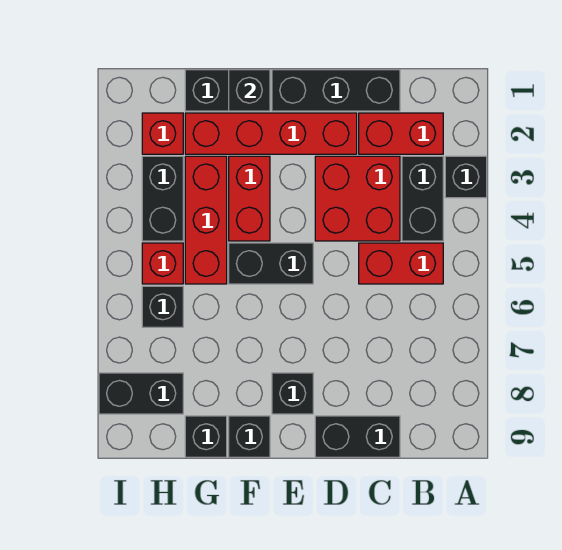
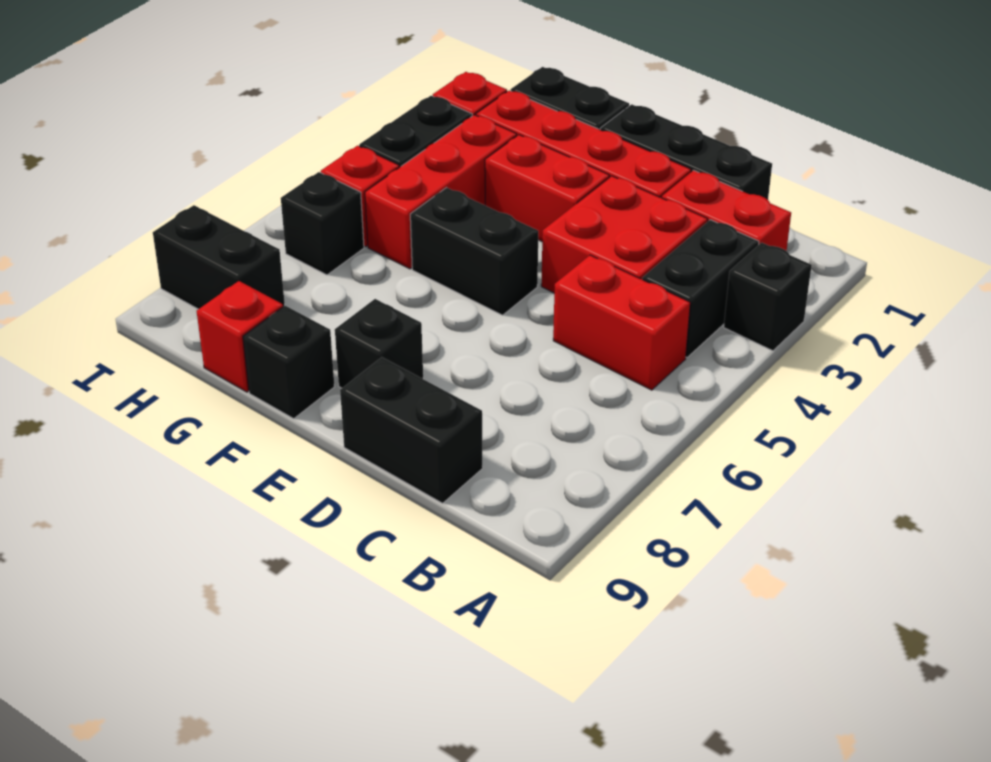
black brick F1 level 2 -> none
red brick F3:F4 level 1 -> red brick E3:F3 level 1
black brick G9 level 1 -> red brick G9 level 1

